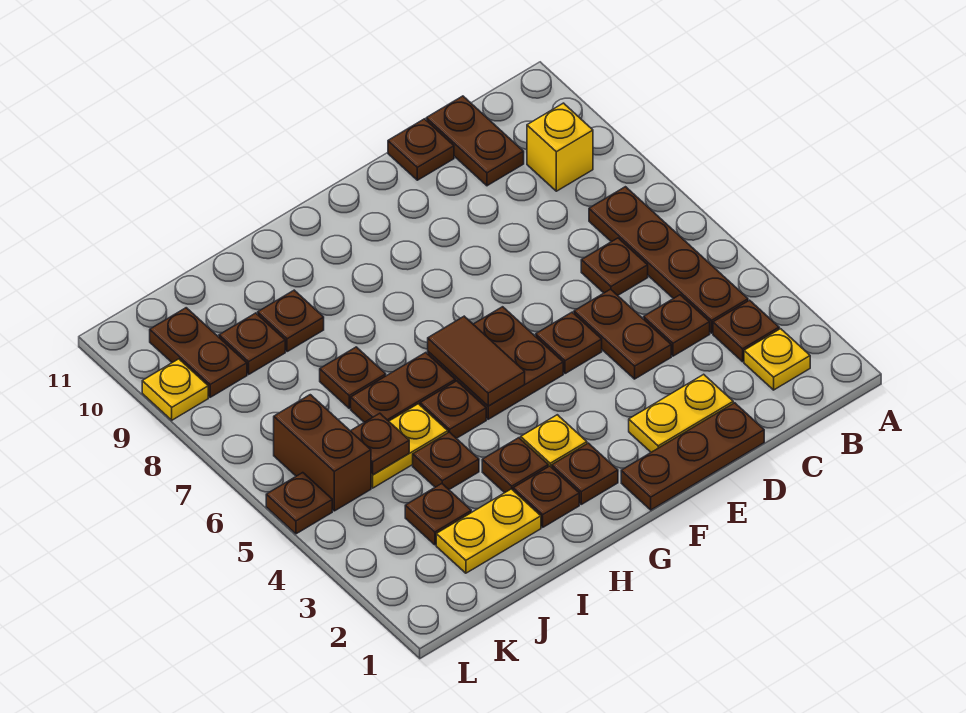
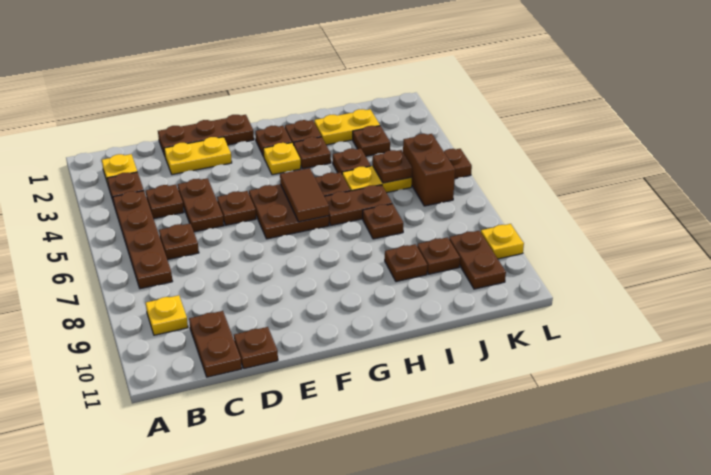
yellow brick B9 level 1 -> yellow plate B9 level 1

